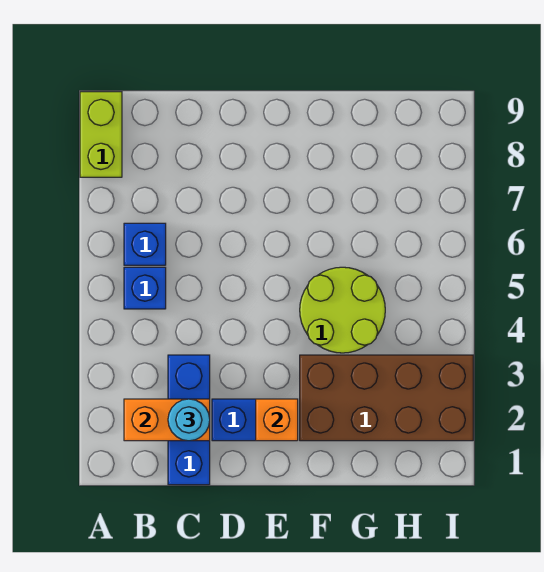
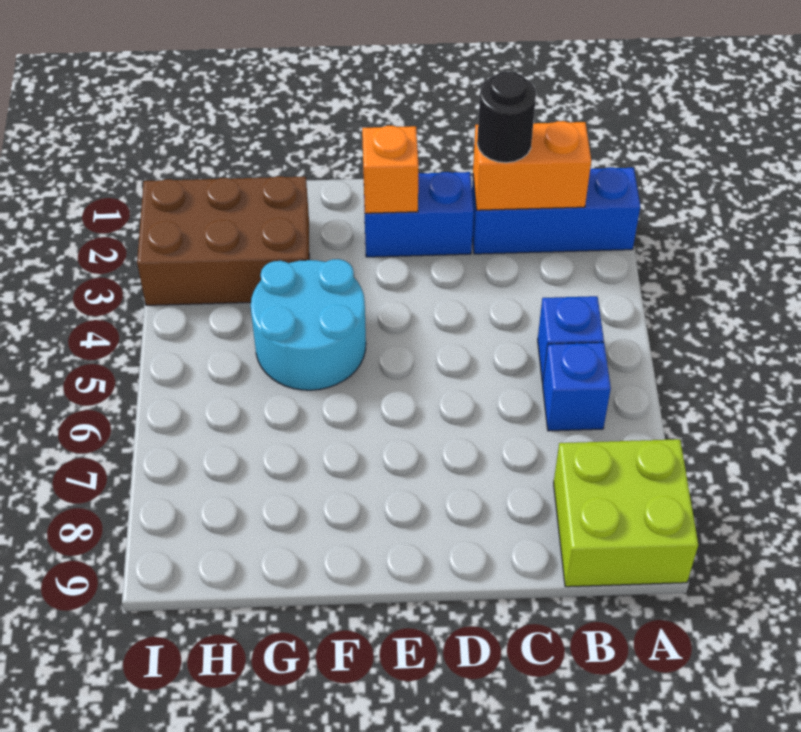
lime brick A8:A9 level 1 -> lime brick A8:B9 level 1
blue brick C1:C3 level 1 -> blue brick A2:C2 level 1
cyan round brick C2 level 3 -> black round brick C2 level 3
brown brick F2:I3 level 1 -> brown brick G2:I3 level 1
lime round brick F4:G5 level 1 -> cyan round brick F4:G5 level 1

